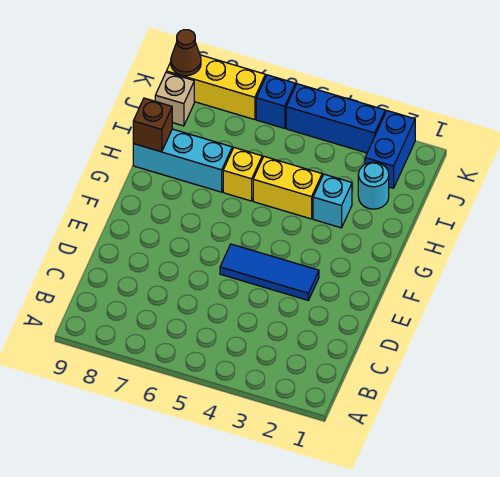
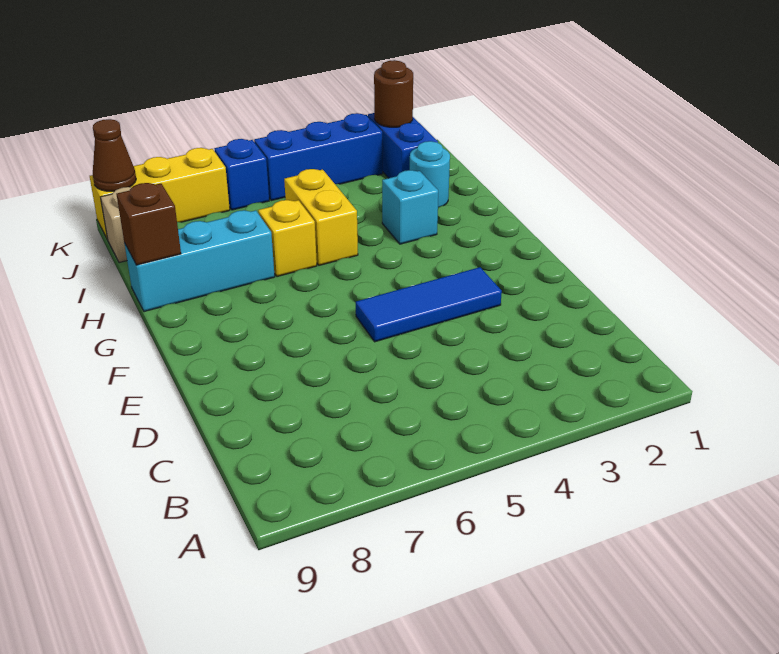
yellow brick H4:H5 level 1 -> yellow brick H5:I5 level 1
none -> brown round brick K2 level 2

